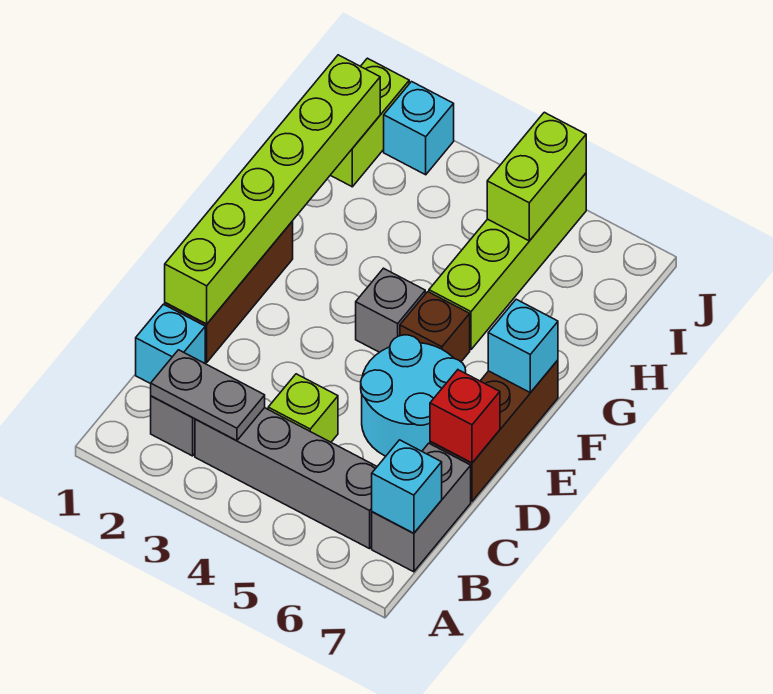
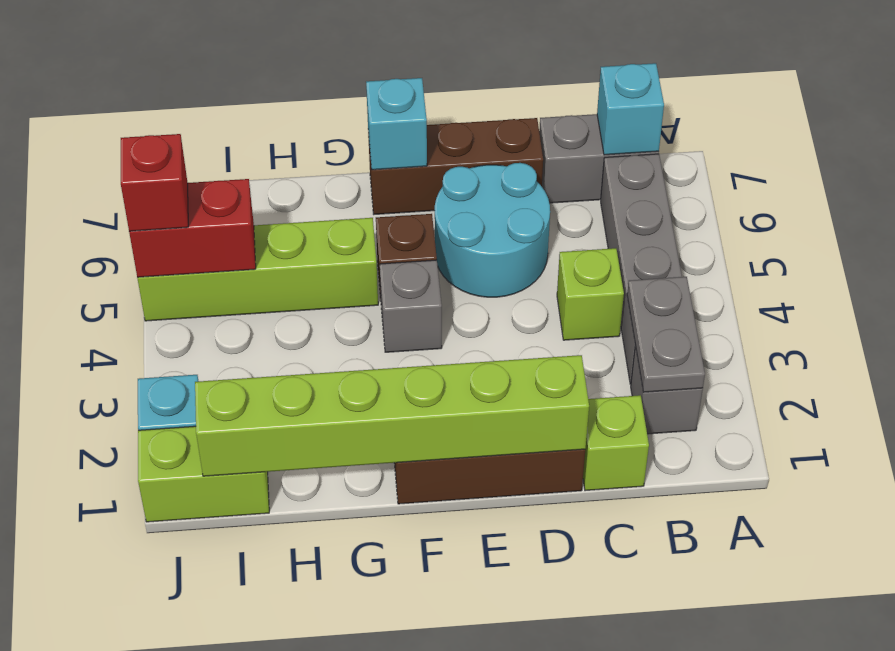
cyan brick C1 level 1 -> lime brick C1 level 1
red brick D7 level 2 -> red brick J5 level 3
lime brick I5:J5 level 2 -> red brick I5:J5 level 2

